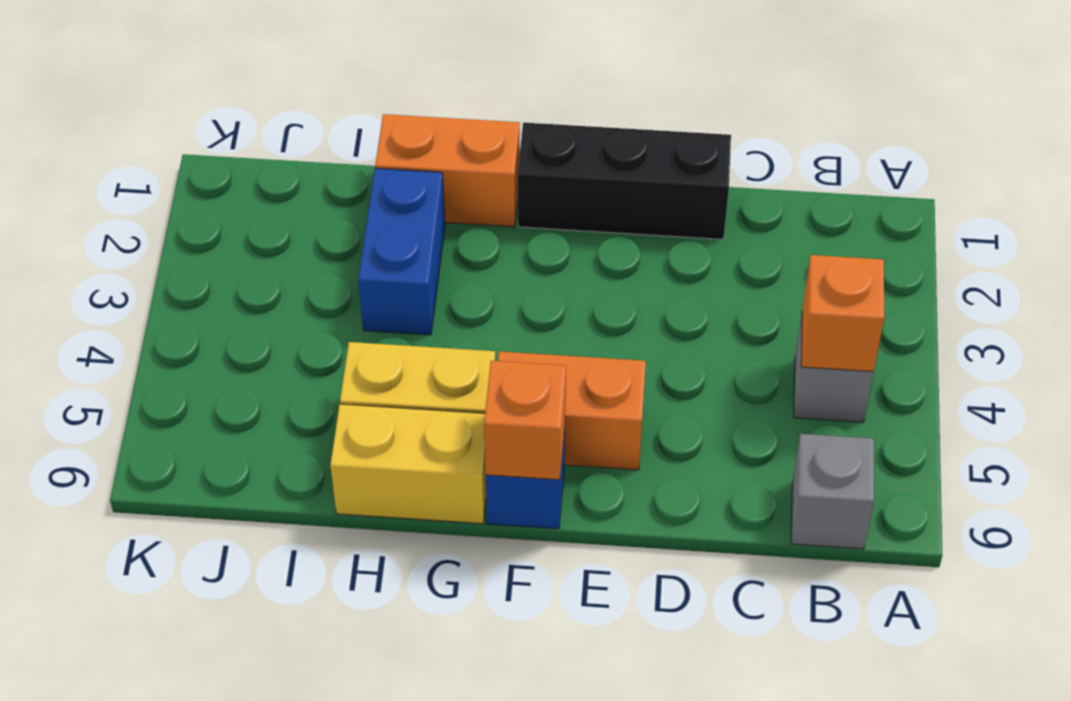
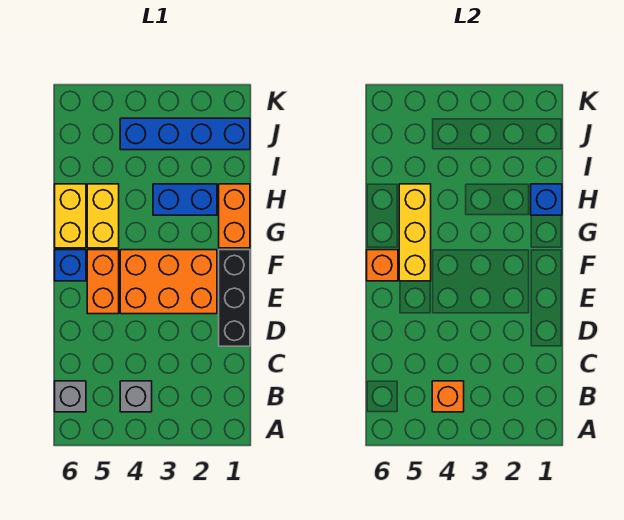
none -> orange brick E2:F4 level 1
none -> yellow brick F5:H5 level 2
none -> blue brick H1 level 2
none -> blue brick J1:J4 level 1

